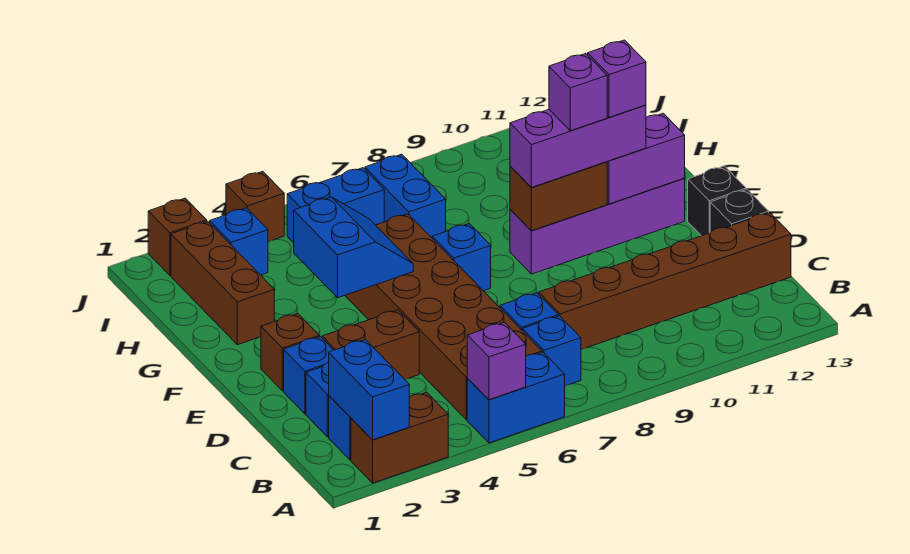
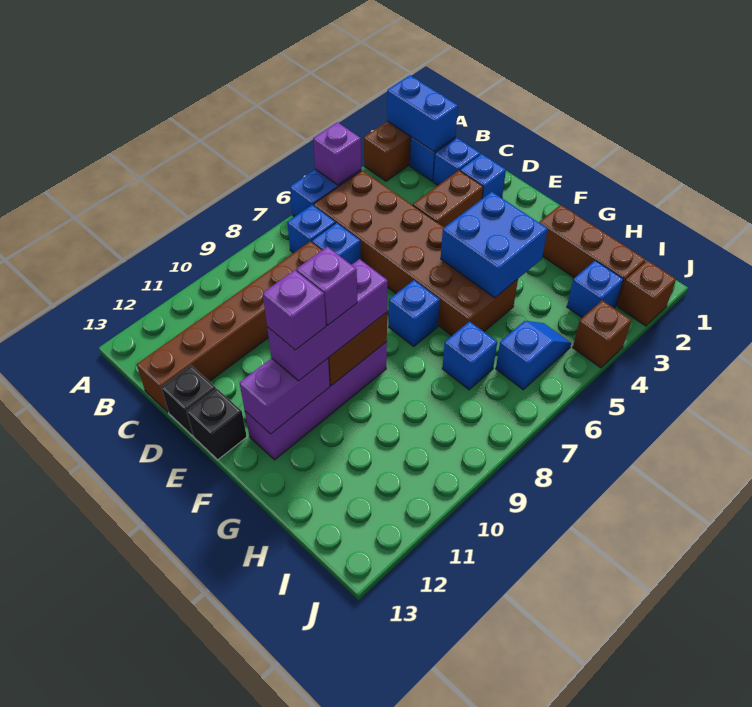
brown brick E2 level 1 -> none
blue slope F4:G5 level 2 top 4 -> blue brick F4:G5 level 2
blue brick H7:I7 level 1 -> blue brick H7 level 1
blue brick I5:I6 level 1 -> blue slope I5:I6 level 1 top 6

